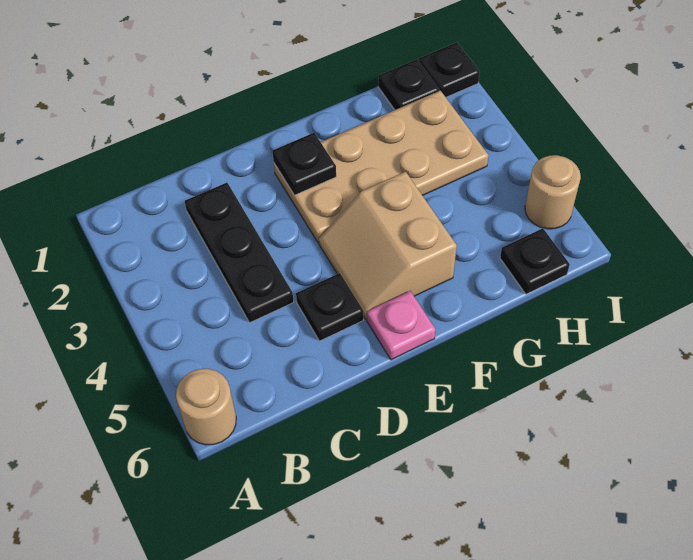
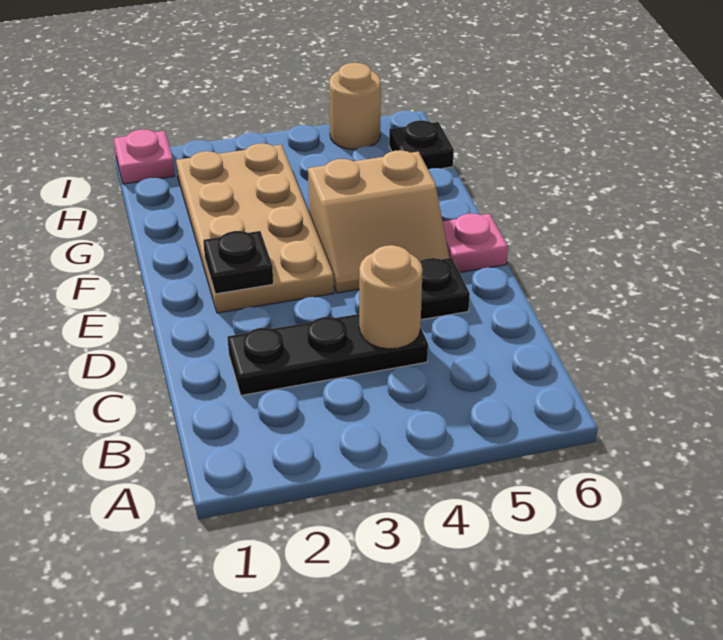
tan round brick A6 level 1 -> tan round brick C4 level 2
black plate H1 level 1 -> none
black plate I1 level 1 -> pink plate I1 level 1

